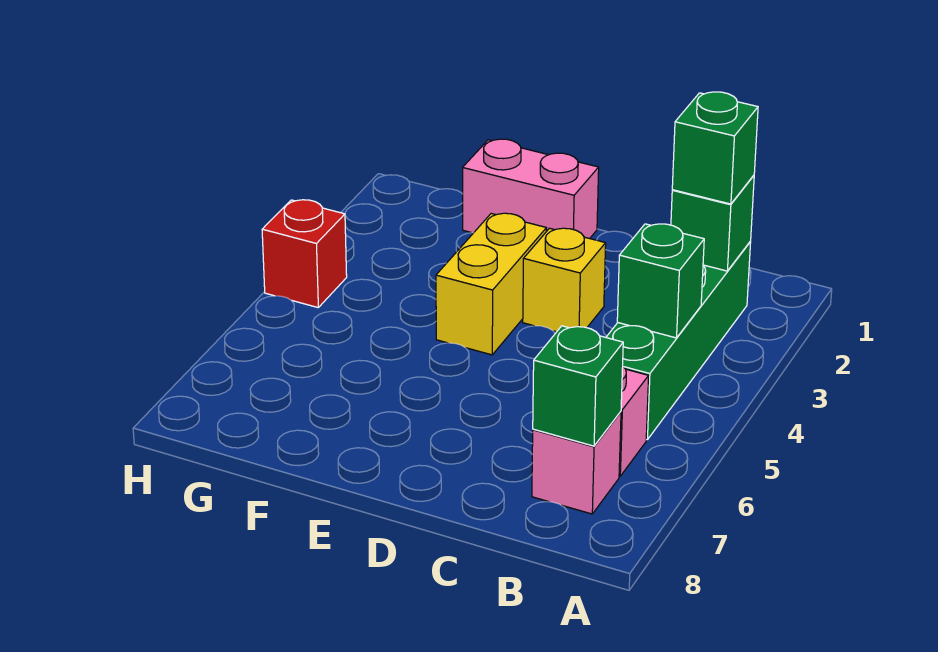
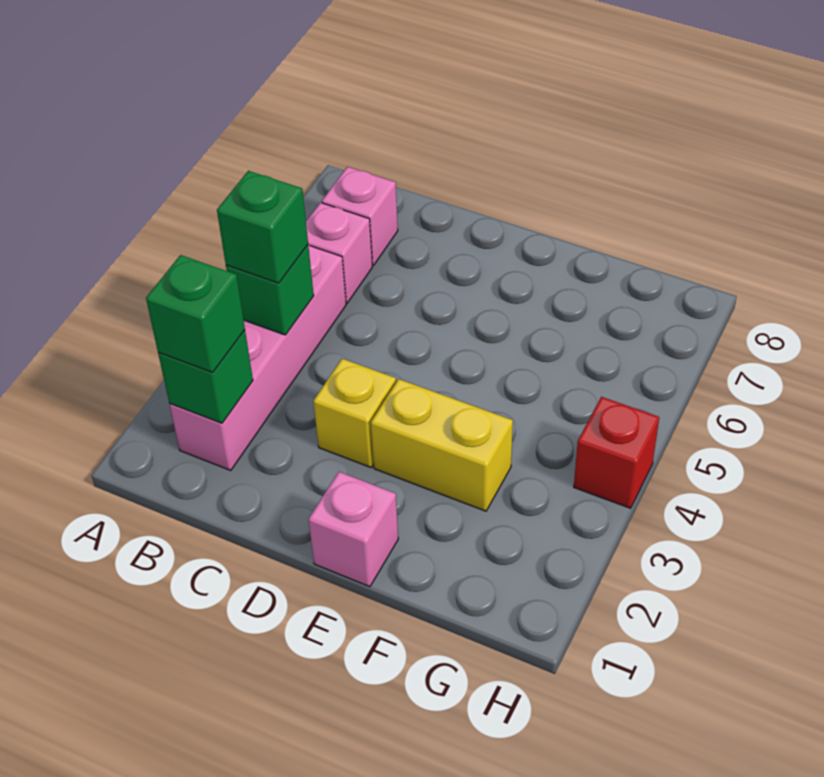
green brick B2:B5 level 1 -> pink brick B2:B5 level 1
green brick B7 level 2 -> green brick B4 level 3
pink brick E1:F1 level 1 -> pink brick E1 level 1
yellow brick E3:E4 level 1 -> yellow brick E3:F3 level 1

